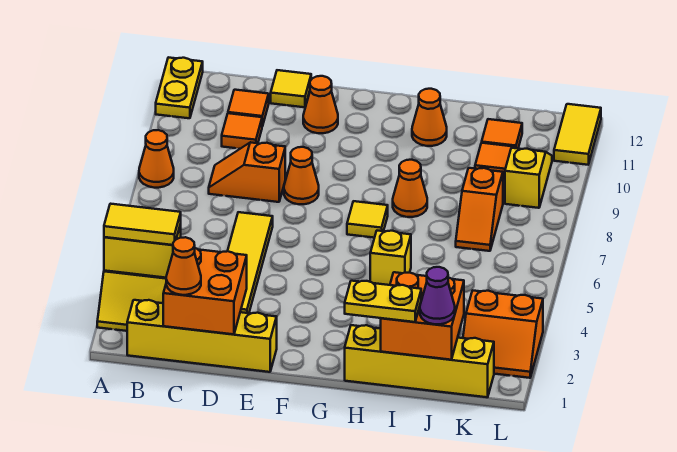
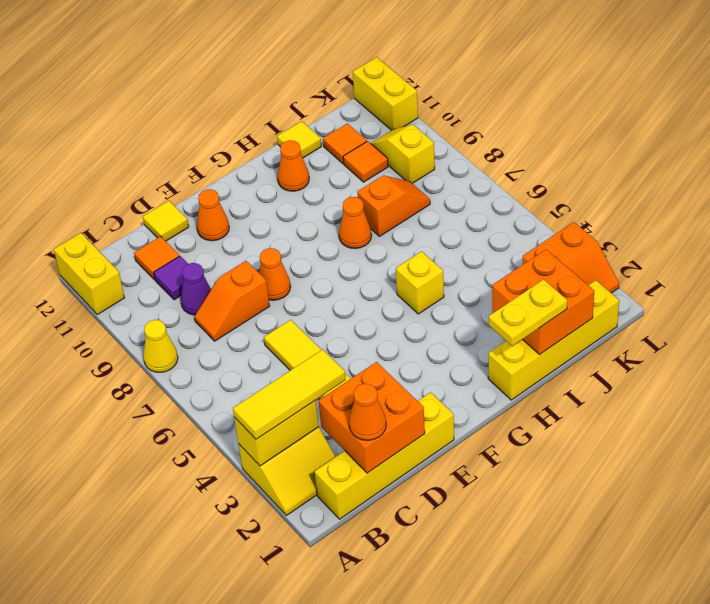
yellow tile A3:B3 level 3 -> yellow tile A3:C3 level 3
orange cone A8 level 1 -> yellow cone A8 level 1
yellow plate A11:A12 level 1 -> yellow brick A11:A12 level 1
orange tile C10 level 1 -> purple tile C10 level 1
yellow tile G7 level 1 -> yellow tile I12 level 1
purple cone J1 level 3 -> purple cone C9 level 1
orange slope J7:J8 level 1 top 8 -> orange slope I8:J8 level 1 top I
yellow tile L11:L12 level 1 -> yellow brick L11:L12 level 1

